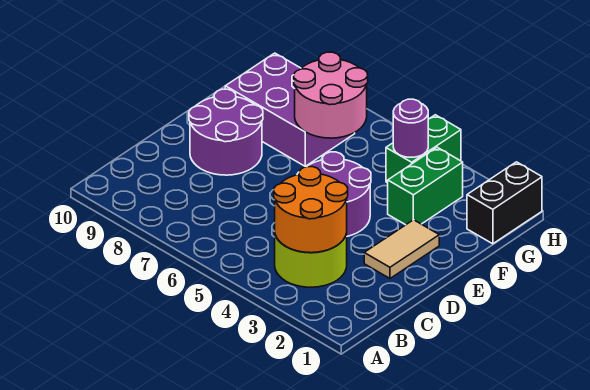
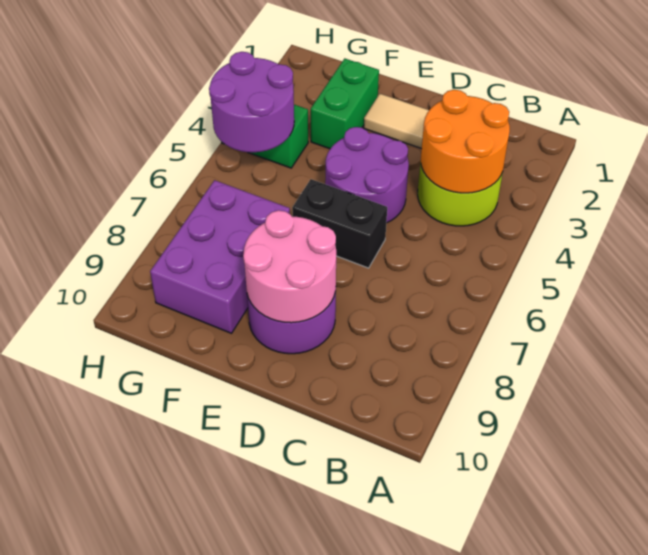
green brick F3:G3 level 1 -> green brick F2:F3 level 1
pink round brick F6:G7 level 2 -> pink round brick D8:E9 level 2
black brick G1:H1 level 1 -> black brick D6:E6 level 1
purple round brick G4 level 2 -> purple round brick G4:H5 level 2

